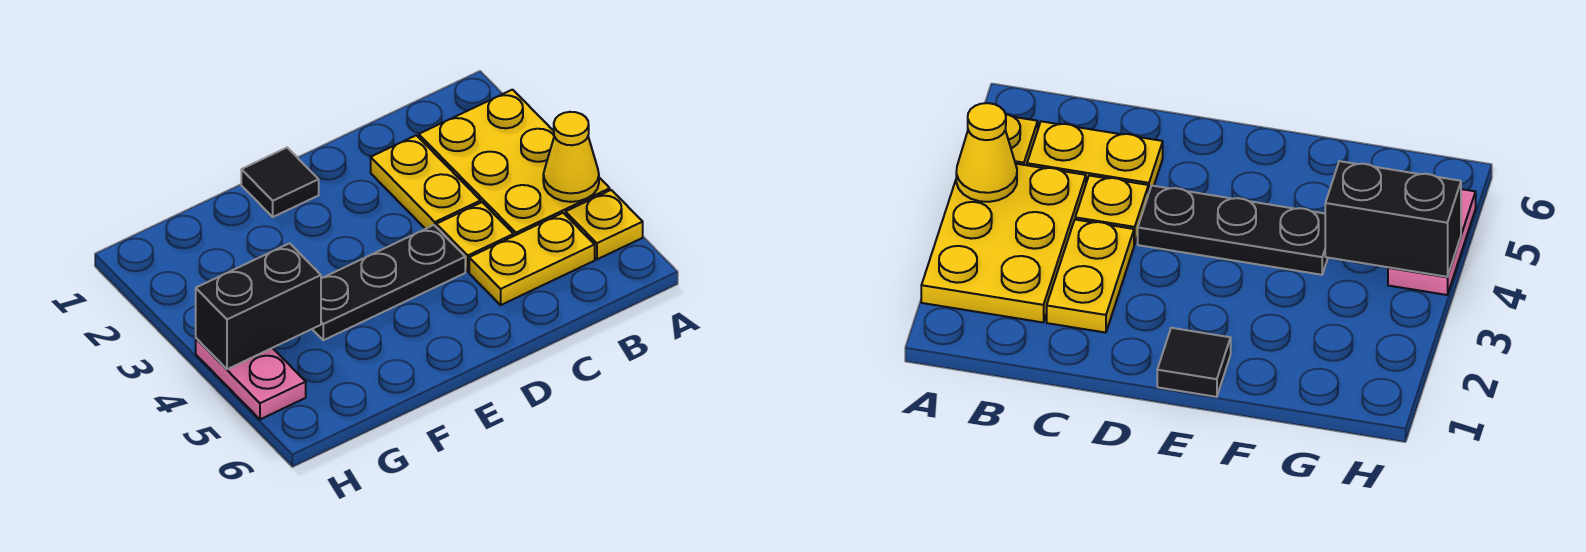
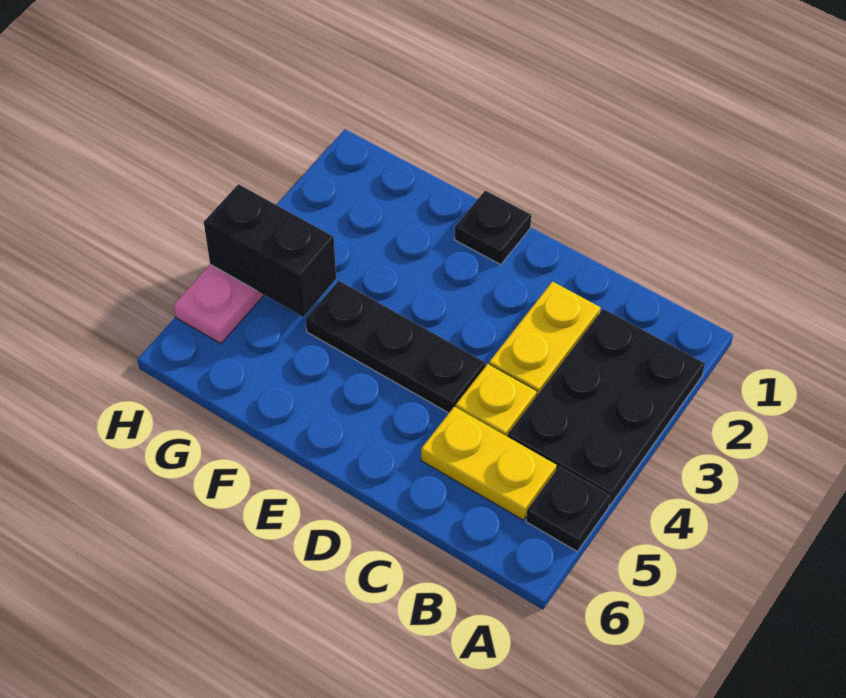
yellow plate A2:B4 level 1 -> black plate A2:B4 level 1
yellow cone A4 level 2 -> none
yellow plate A5 level 1 -> black plate A5 level 1
black tile E1 level 1 -> black plate E1 level 1

